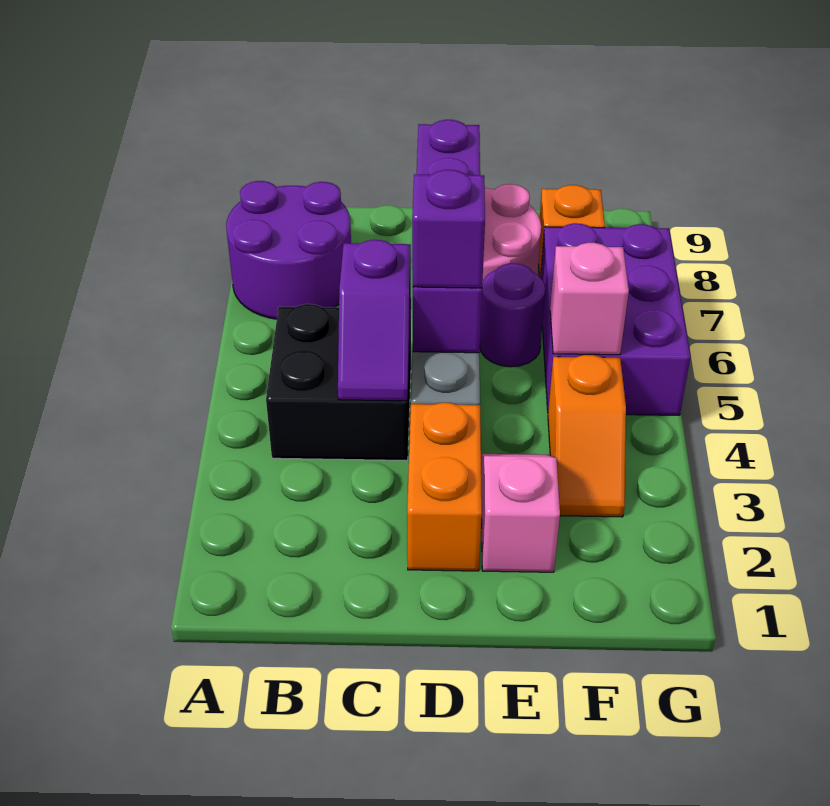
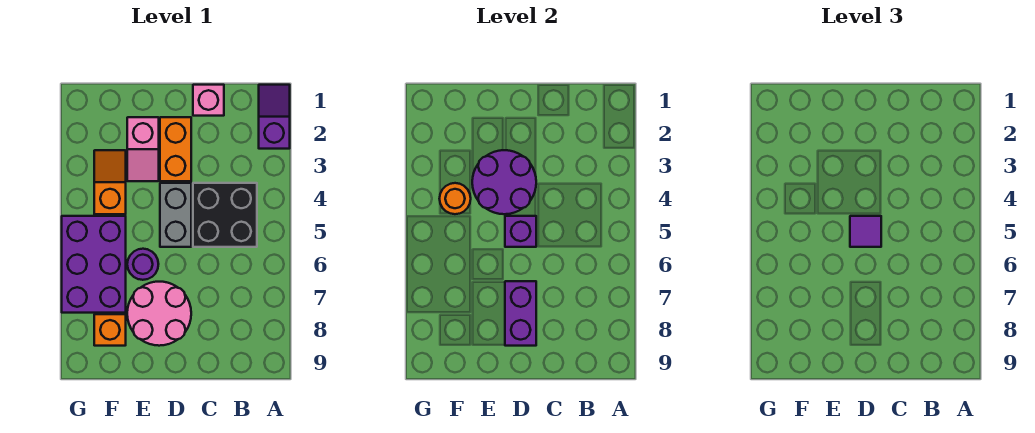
purple round brick A7:B8 level 1 -> purple round brick D3:E4 level 2
purple slope C4:C5 level 2 top 5 -> purple slope A1:A2 level 1 top 2
purple brick D5 level 3 -> purple tile D5 level 3
none -> orange round brick F4 level 2
pink brick F5 level 2 -> pink brick C1 level 1

